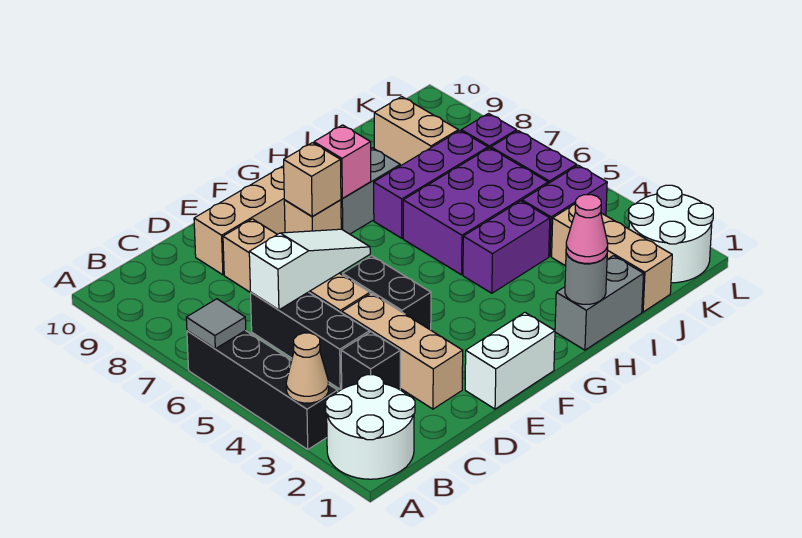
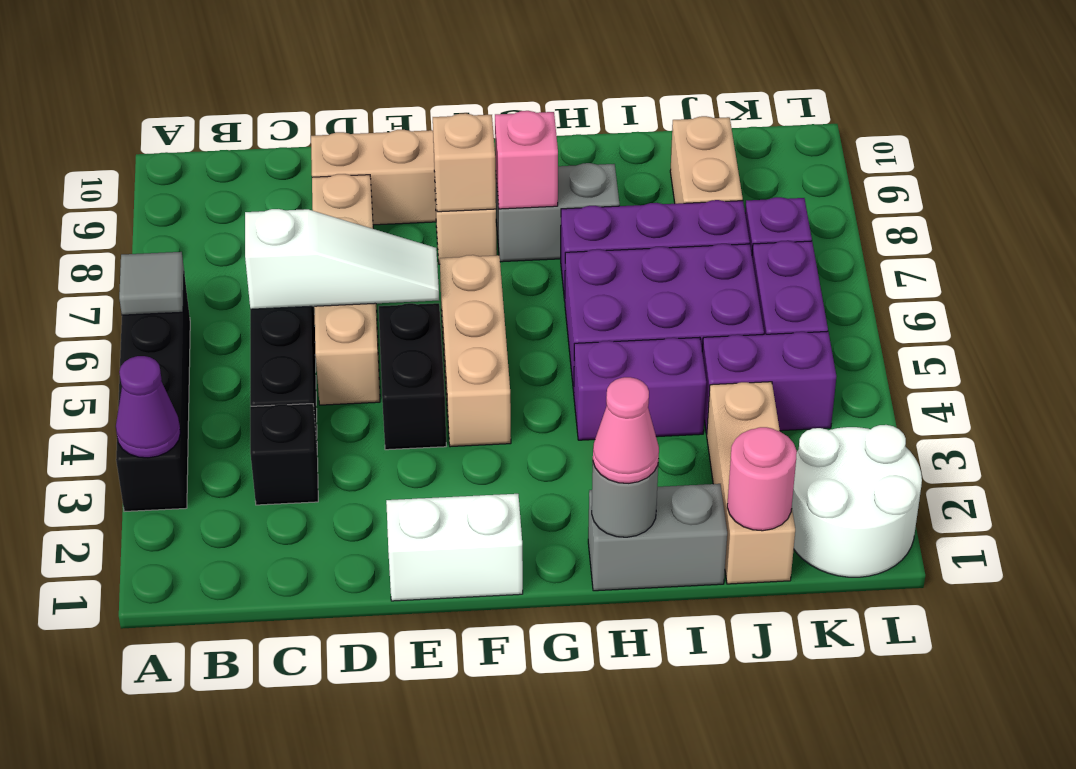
white round brick A1:B2 level 1 -> none
tan cone A3 level 2 -> purple cone A3 level 2
tan brick D2:D4 level 1 -> tan brick F4:F6 level 1
none -> pink round brick J1 level 2

